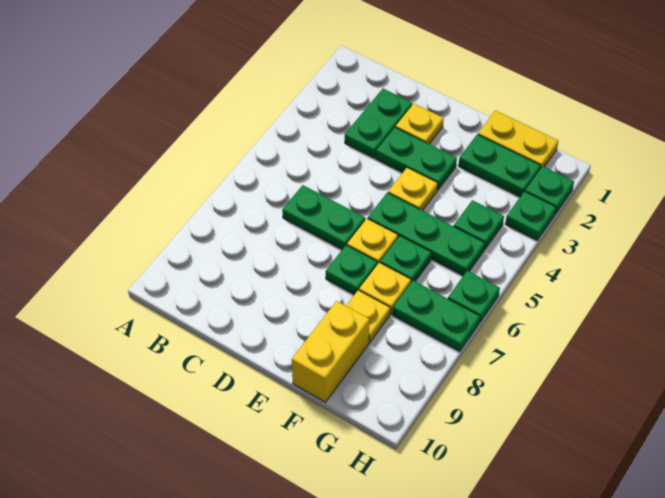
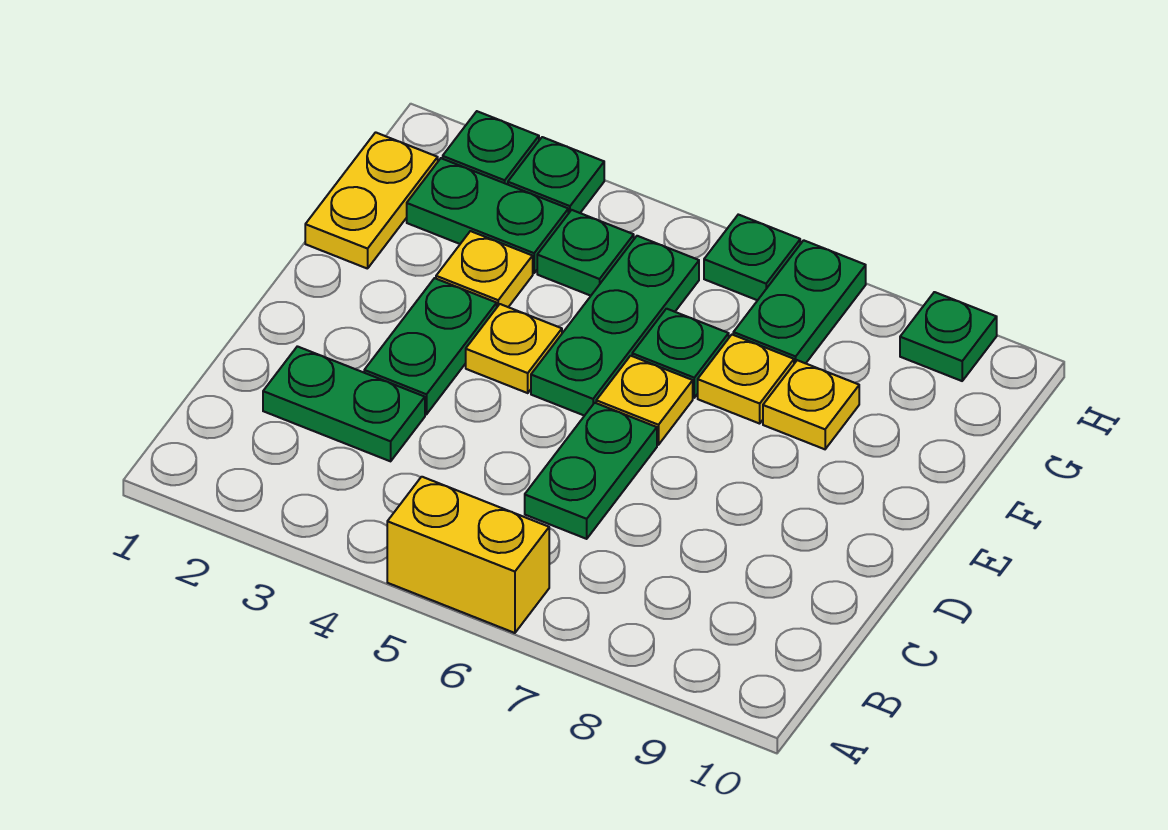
yellow plate D2 level 1 -> yellow plate F3 level 1
green plate E7 level 1 -> green plate H9 level 1
green plate F2:G2 level 1 -> green plate G2:G3 level 1
yellow brick F9:F10 level 1 -> yellow brick A5:A6 level 1

